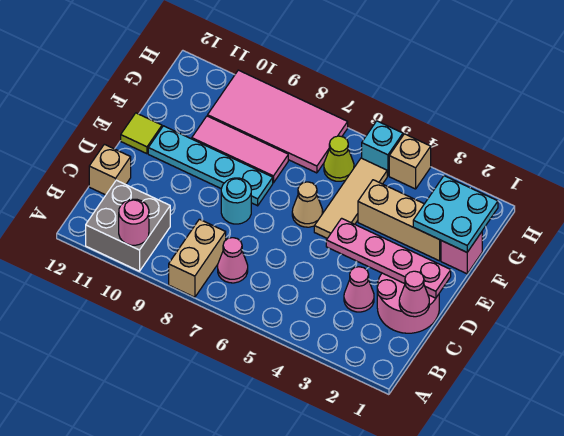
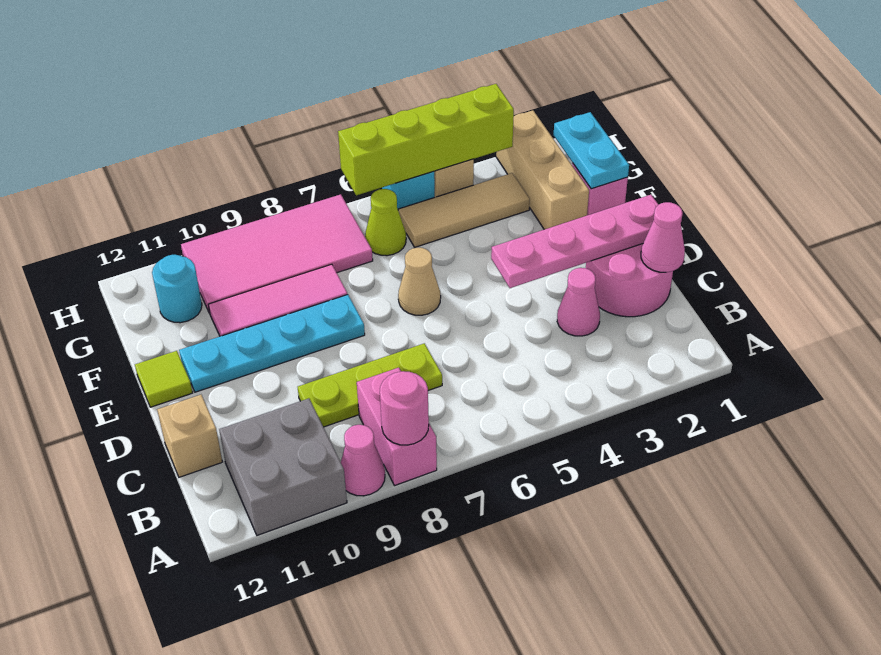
tan brick A8:B8 level 1 -> pink brick A8:B8 level 1
pink round brick A10 level 2 -> pink round brick A8 level 2
pink cone B7 level 1 -> pink cone A9 level 1
none -> lime plate C7:C9 level 1
cyan round brick D8 level 1 -> cyan round brick G11 level 1
tan tile E5:G5 level 1 -> tan tile G3:G5 level 1
cyan plate F1:G2 level 2 -> cyan plate F1:G1 level 2
tan brick F2:F4 level 1 -> tan brick F2:H2 level 1
none -> lime brick H3:H6 level 2

